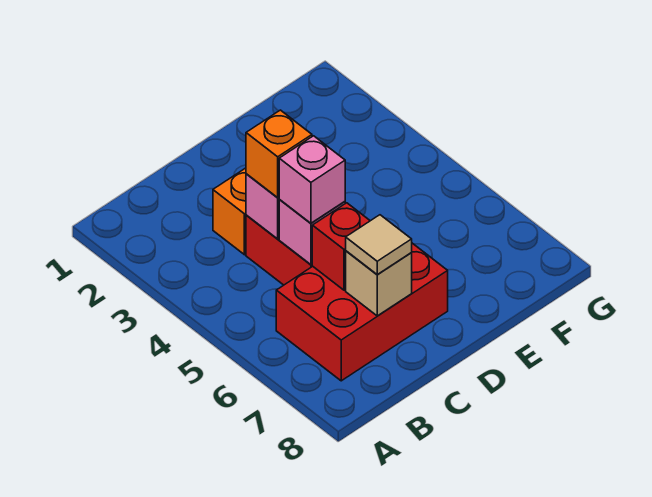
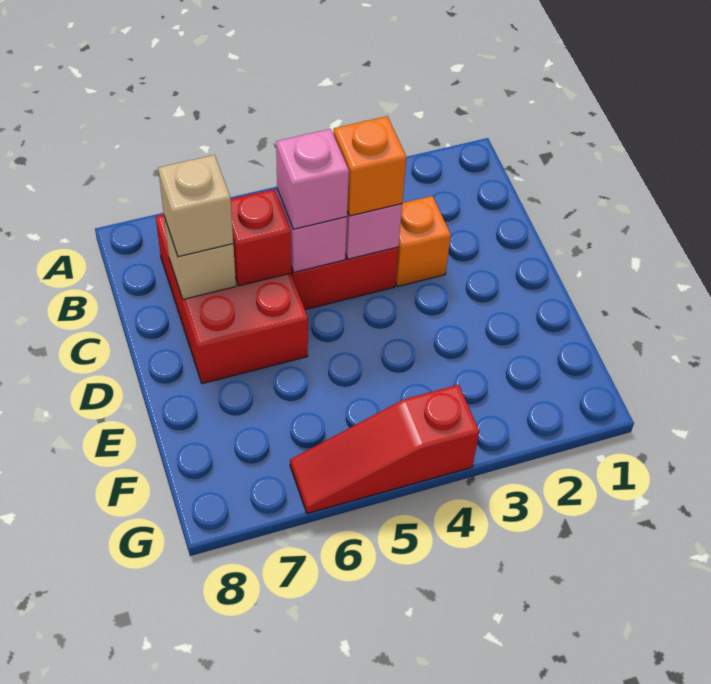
tan tile C7 level 3 -> tan brick C7 level 3
none -> red slope G4:G6 level 1 top 4

